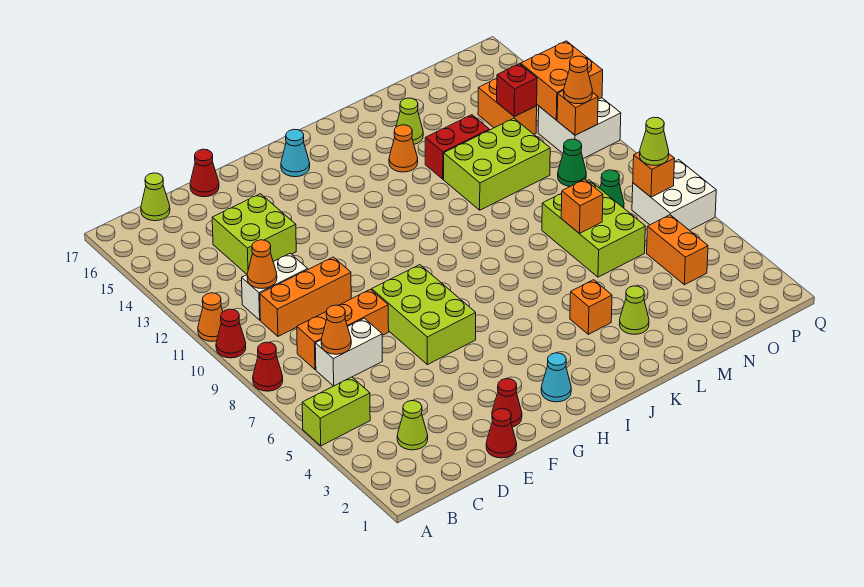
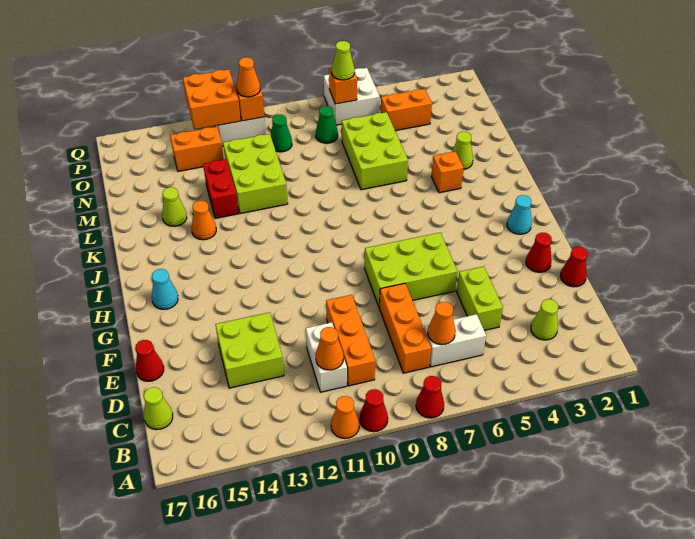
lime brick A5:B5 level 1 -> lime brick D5:E5 level 1
white brick C7:D7 level 1 -> white brick C6:C7 level 1
lime brick M6:N8 level 1 -> lime brick L6:N7 level 1
orange brick M7 level 2 -> none
red brick O13 level 2 -> none

